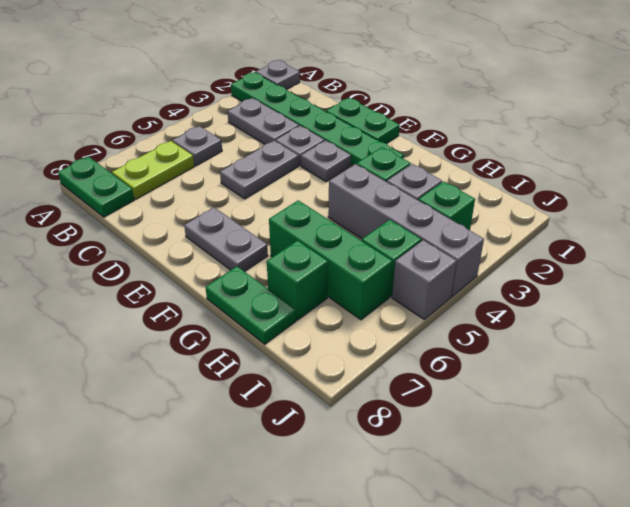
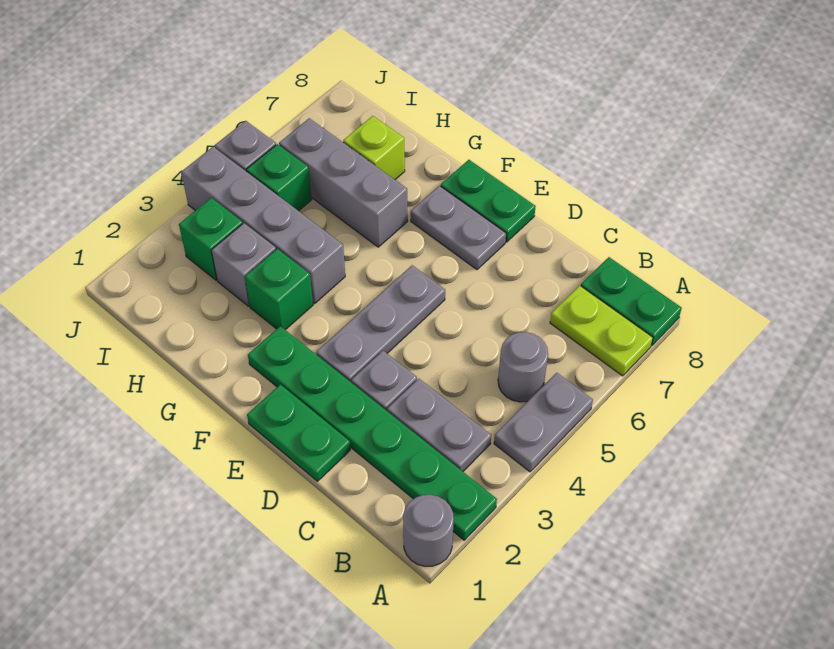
grey plate A1 level 1 -> grey round brick A1 level 1
grey plate B5 level 1 -> grey round brick B5 level 1
lime plate B6:B7 level 1 -> lime plate A7:B7 level 1
grey plate D4:D5 level 1 -> grey plate A4:A5 level 1
grey plate E3 level 1 -> grey plate E3:E5 level 1
green brick G6:I6 level 1 -> grey brick G6:I6 level 1
green plate G8:H8 level 1 -> green plate E8:F8 level 1
green brick H7 level 1 -> lime brick H7 level 1

